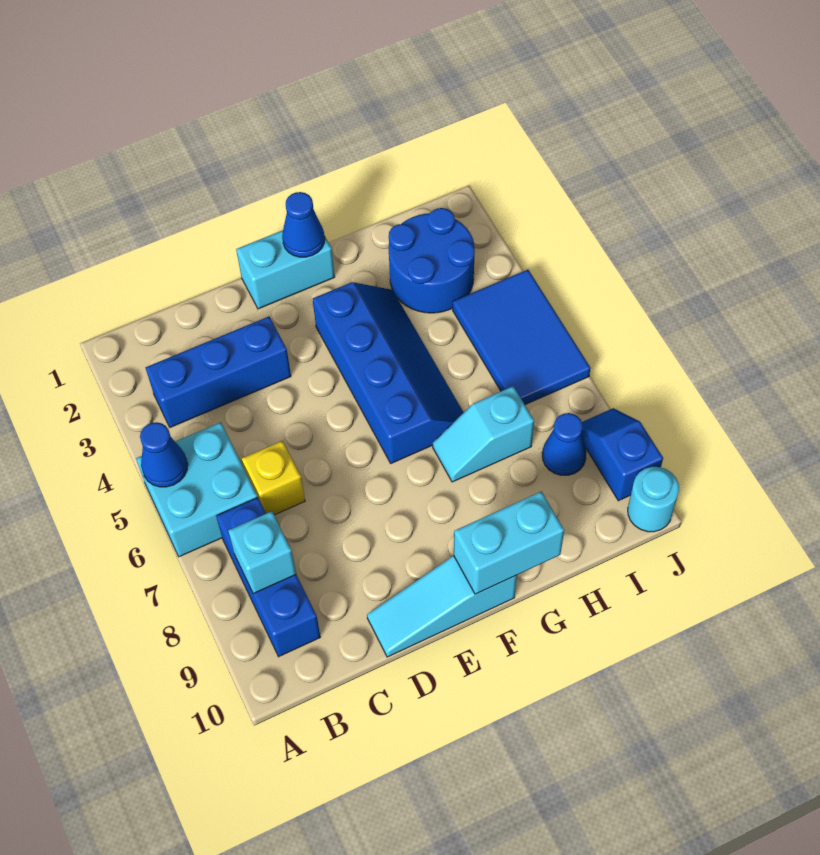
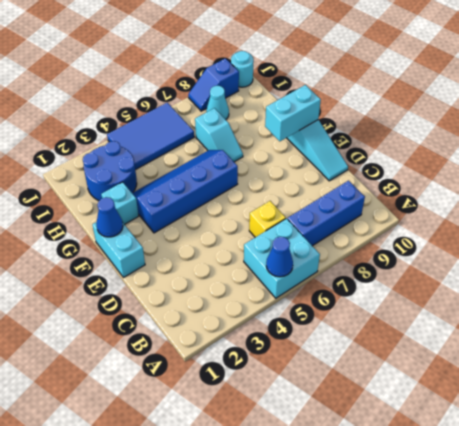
blue brick B3:D3 level 1 -> none
cyan brick B8 level 2 -> cyan brick G2 level 1
cyan brick F10:G10 level 2 -> cyan brick F9:F10 level 2
blue cone I8 level 1 -> cyan cone I8 level 1

